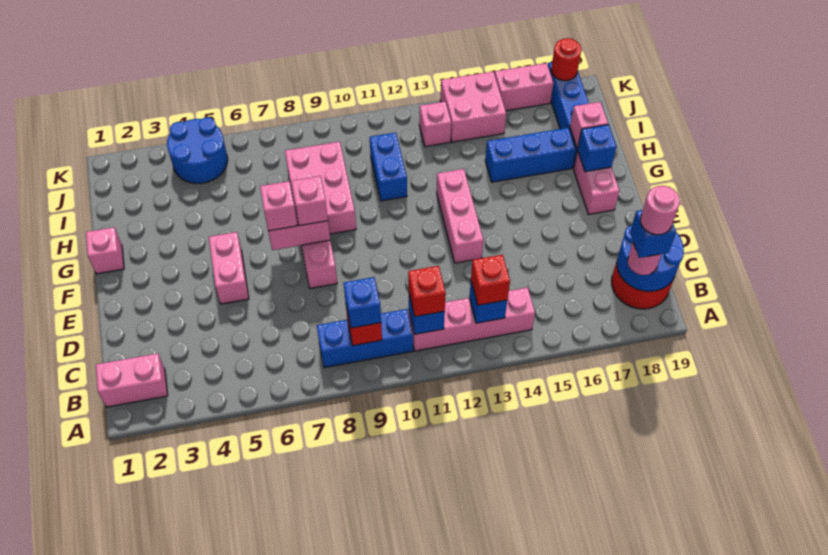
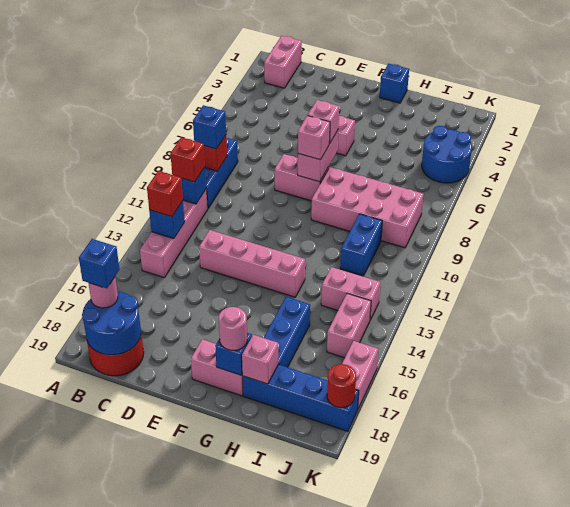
pink round brick B18 level 5 -> pink round brick G18 level 3
pink brick E13:G13 level 1 -> pink brick D13:G13 level 1
pink brick G1 level 1 -> blue brick G1 level 1
pink brick G8:I9 level 1 -> pink brick G8:J9 level 1
blue brick H11:I11 level 1 -> blue brick I10:I11 level 1
pink brick J13 level 1 -> pink brick I13:J13 level 1
pink brick J14:K15 level 1 -> pink brick J14:J15 level 1

